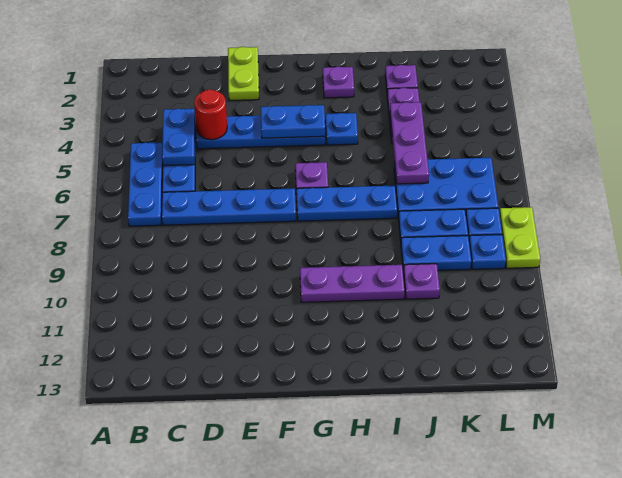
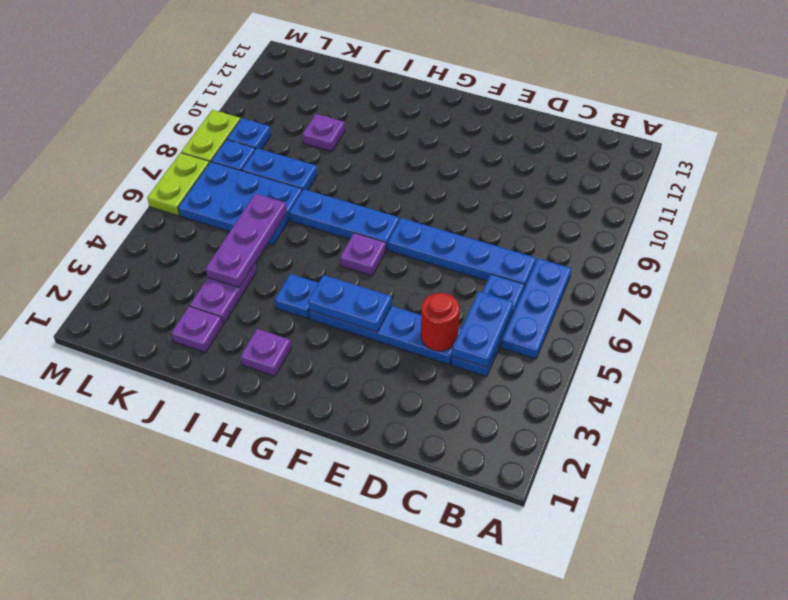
lime plate E1:E2 level 1 -> lime plate M6:M7 level 1
purple plate G10:I10 level 1 -> none
blue plate J9:K9 level 1 -> none

